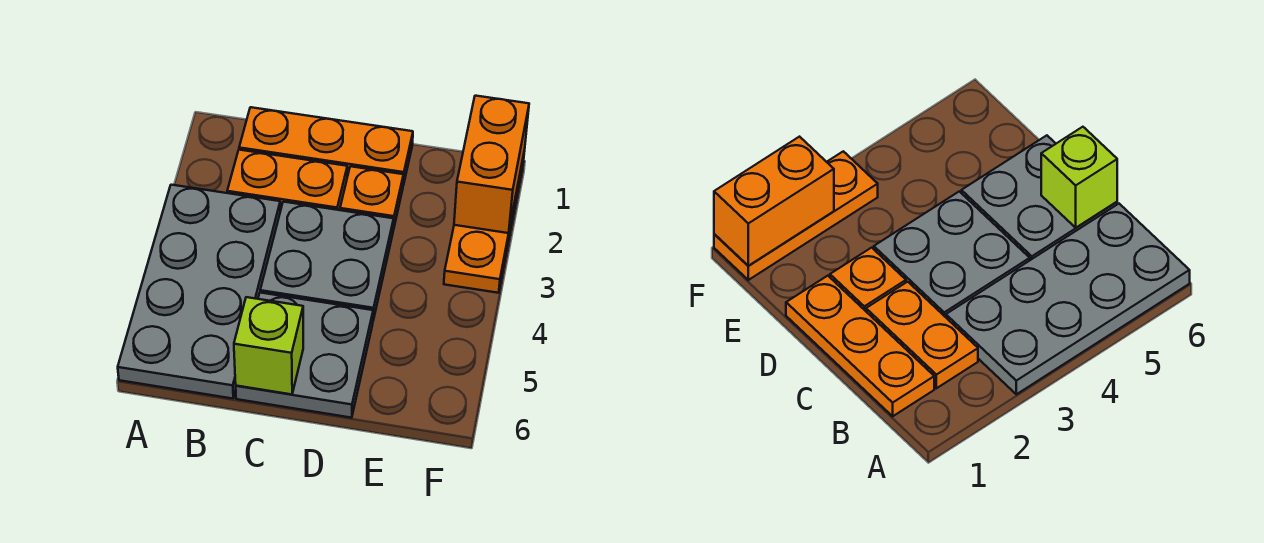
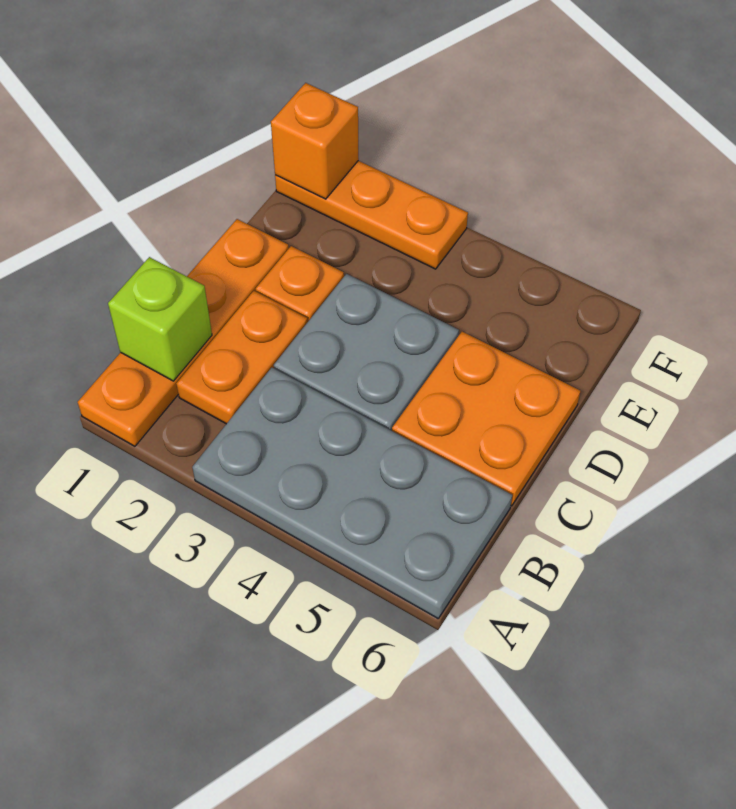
orange plate B1:D1 level 1 -> orange plate A1:D1 level 1
grey plate C5:D6 level 1 -> orange plate C5:D6 level 1
lime brick C6 level 2 -> lime brick B1 level 2
orange brick F1:F2 level 2 -> orange brick F1 level 2

